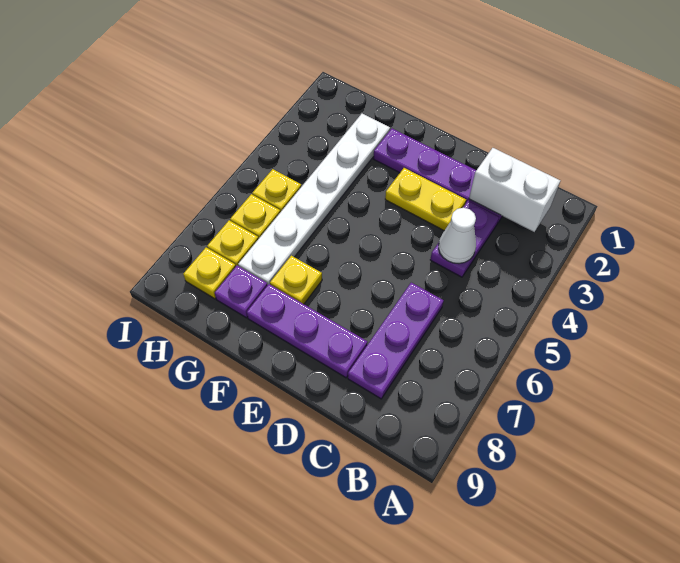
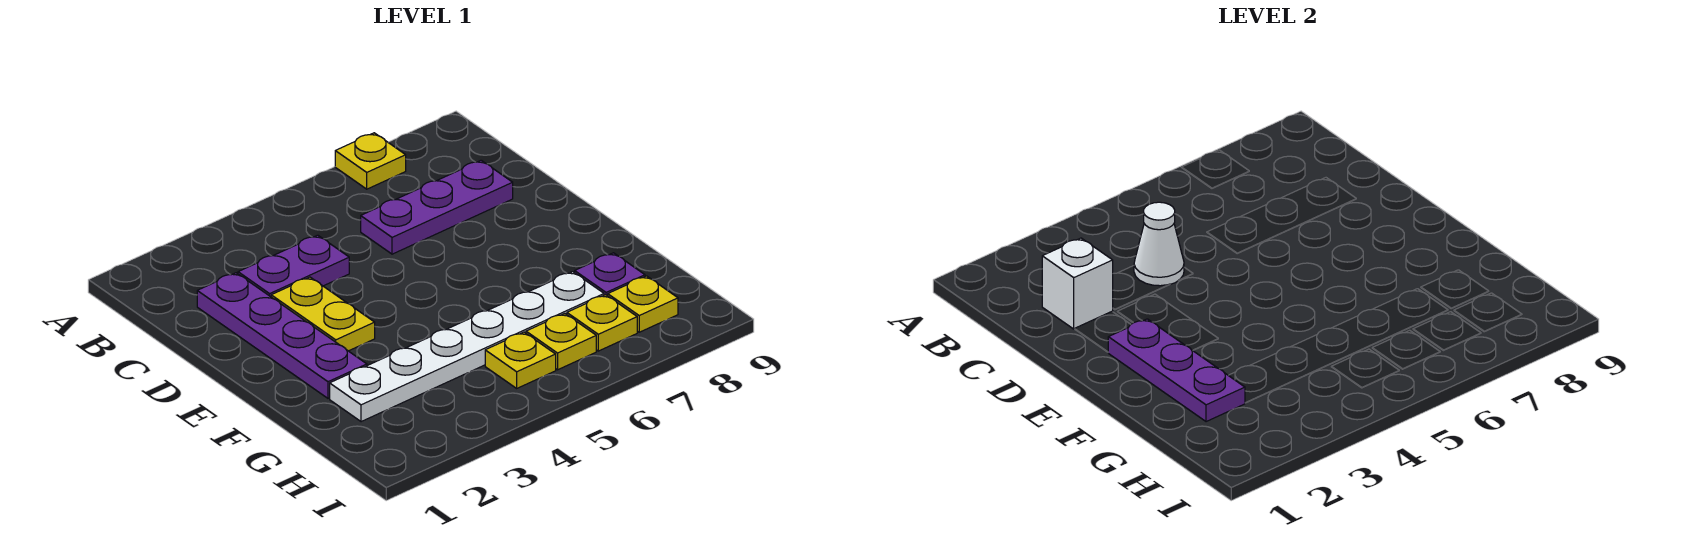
white brick B2:C2 level 2 -> white brick C2 level 2
purple plate D8:F8 level 1 -> purple plate E2:G2 level 2
yellow plate F7 level 1 -> yellow plate A7 level 1

